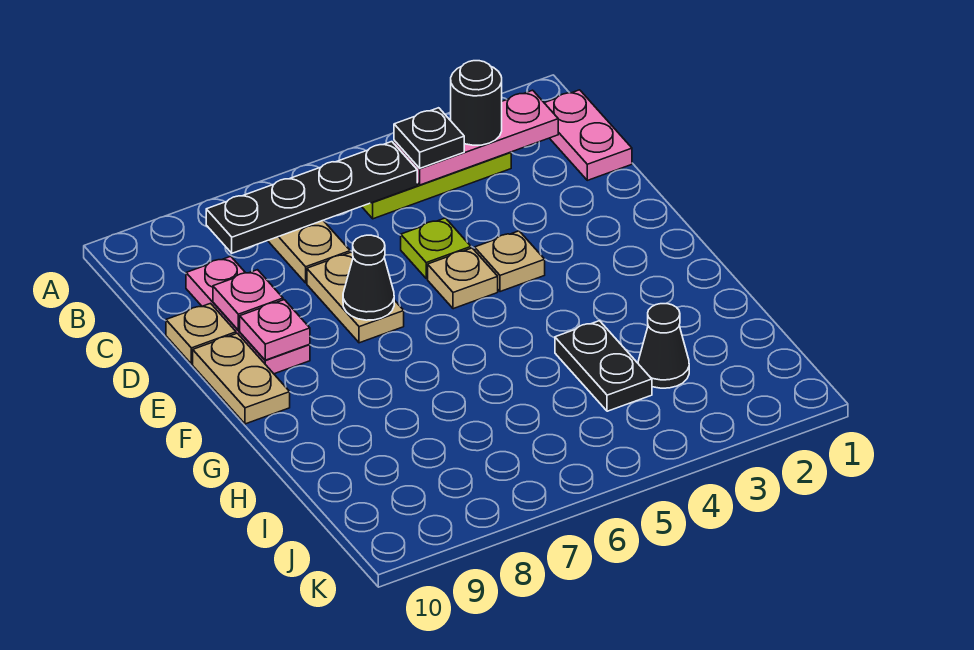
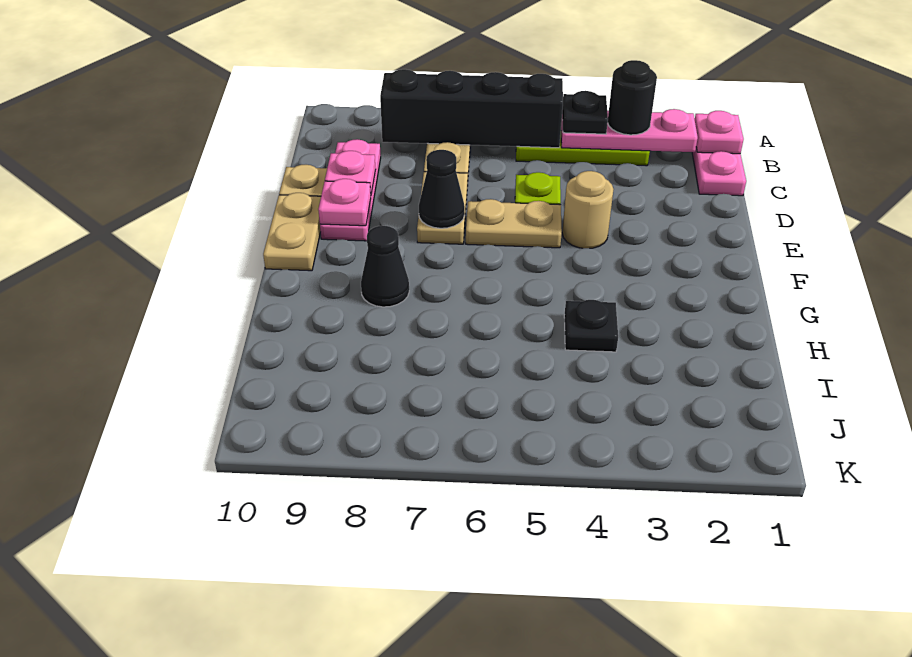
none -> pink plate B1 level 2
black plate B5:B8 level 2 -> black brick B5:B8 level 2
tan plate E4 level 1 -> tan round brick E4 level 1
tan plate E5 level 1 -> tan plate E5:E6 level 1
black plate H4:I4 level 1 -> black plate H4 level 1
black cone I3 level 1 -> black cone G8 level 1

